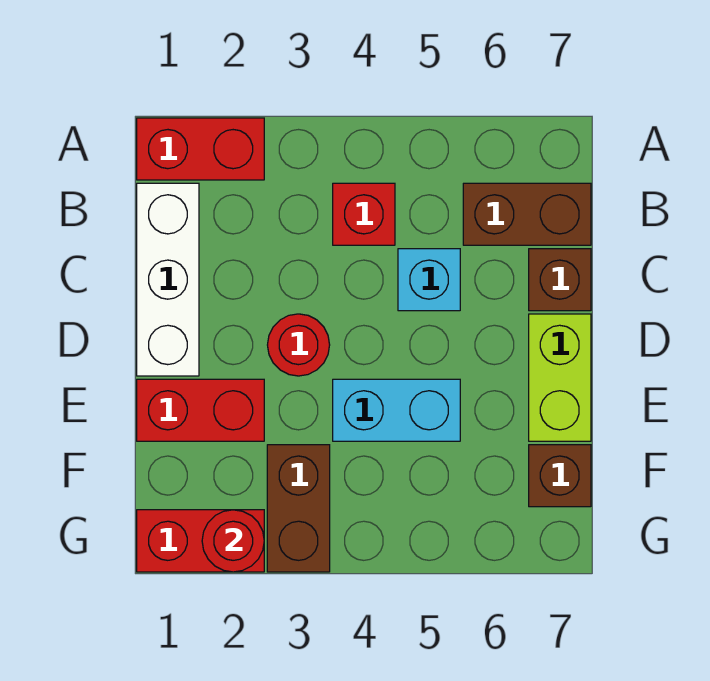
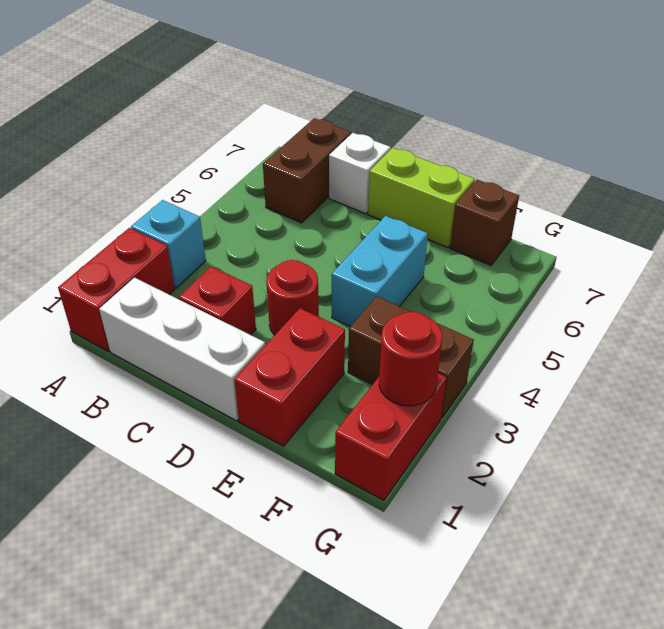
red brick B4 level 1 -> red brick C2 level 1
cyan brick C5 level 1 -> cyan brick A3 level 1
brown brick C7 level 1 -> white brick C7 level 1

